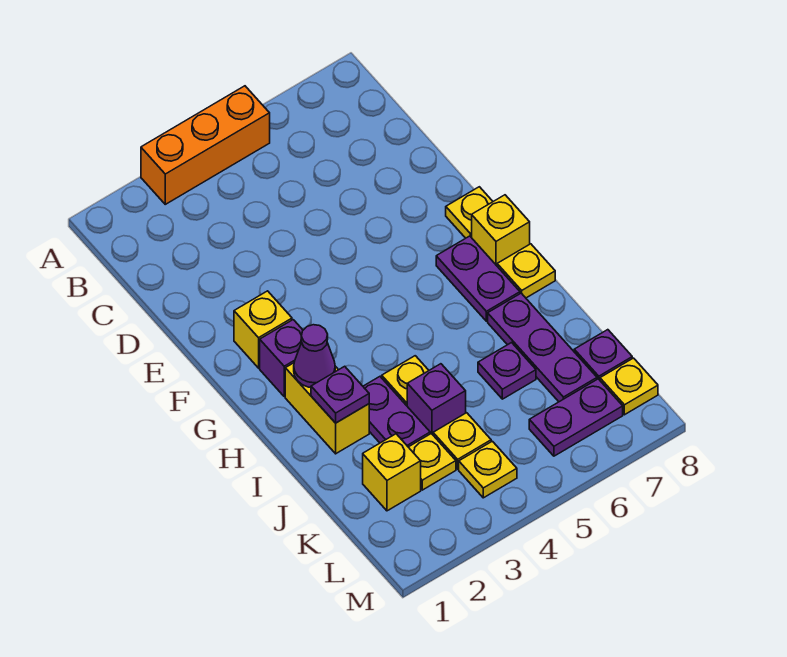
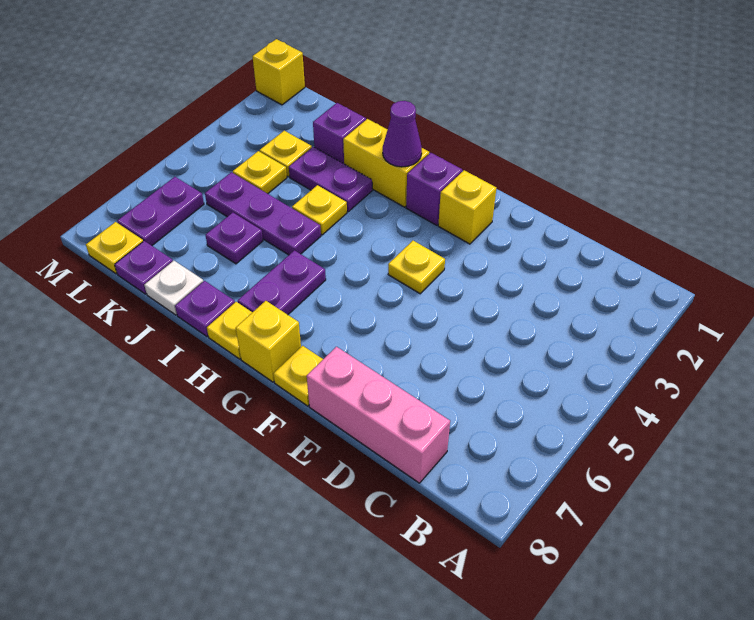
orange brick A3:A5 level 1 -> none
none -> pink brick C8:E8 level 1
purple plate G7:H7 level 1 -> purple plate H6:H7 level 1
purple plate I2 level 2 -> purple plate I8 level 1
purple plate I7:K7 level 1 -> purple plate I5:K5 level 1
purple brick J4 level 1 -> purple brick J2 level 1
none -> white plate J8 level 1
yellow brick K2 level 1 -> yellow brick M1 level 1
yellow plate L4 level 1 -> yellow plate F4 level 1

